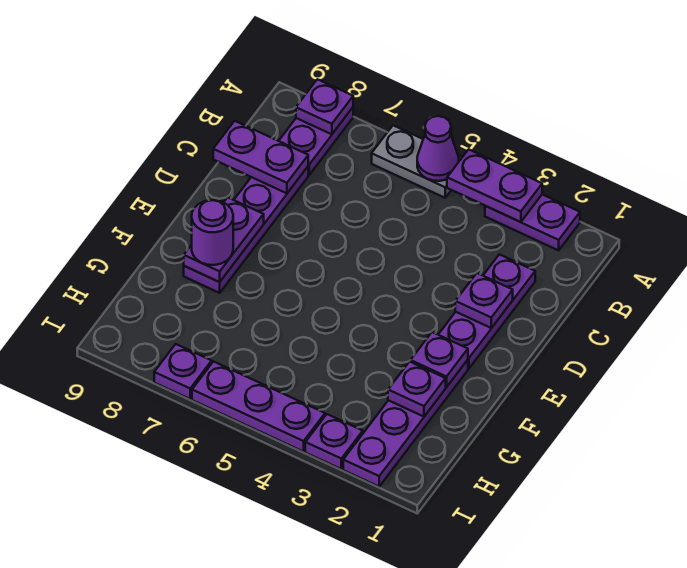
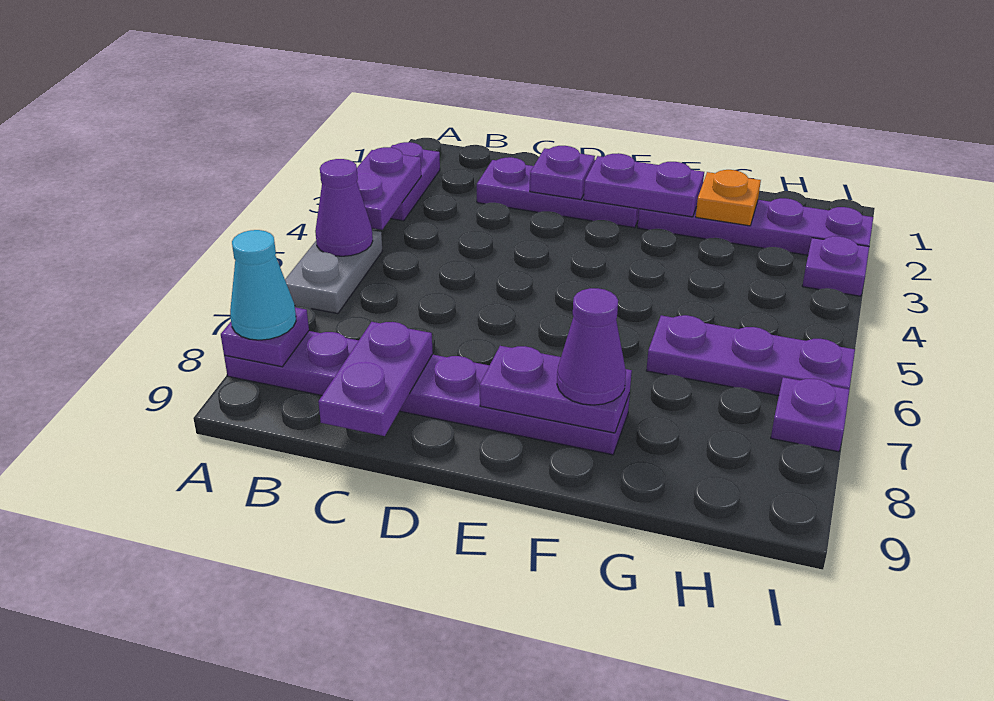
none -> cyan cone A8 level 3
purple plate F2 level 2 -> purple plate E2:F2 level 2
purple round brick F8 level 3 -> purple cone F8 level 3
purple plate G2 level 2 -> orange plate G2 level 2
purple plate I4:I6 level 1 -> purple plate G6:I6 level 1

